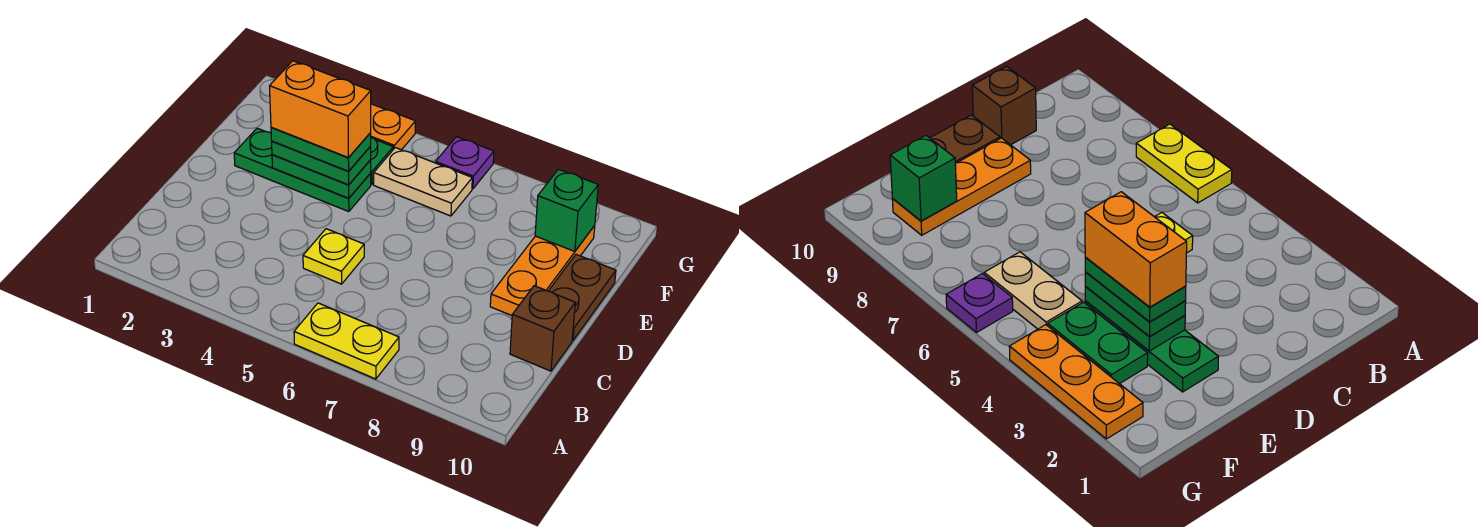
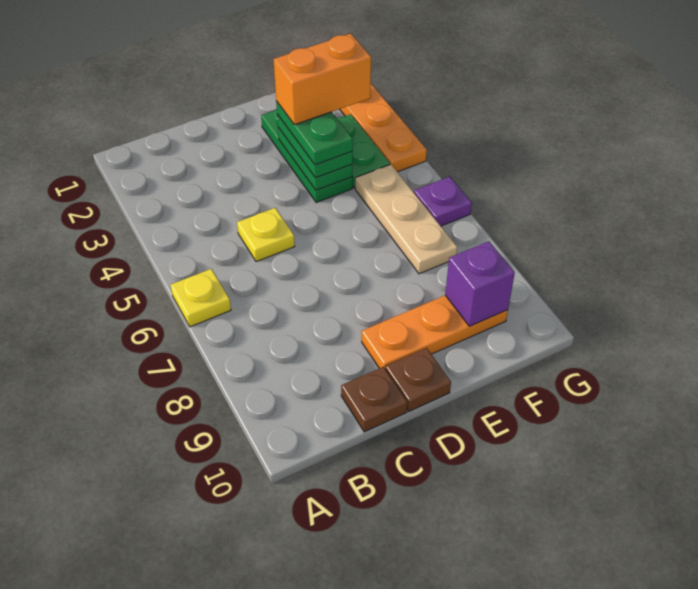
yellow plate A6:A7 level 1 -> yellow plate A6 level 1
brown brick C10 level 1 -> brown plate C10 level 1
brown plate D10:E10 level 1 -> brown plate D10 level 1
orange brick E3:E4 level 5 -> orange brick E3:F3 level 5
tan plate F5:F6 level 1 -> tan plate F5:F7 level 1
green brick F9 level 2 -> purple brick F9 level 2

